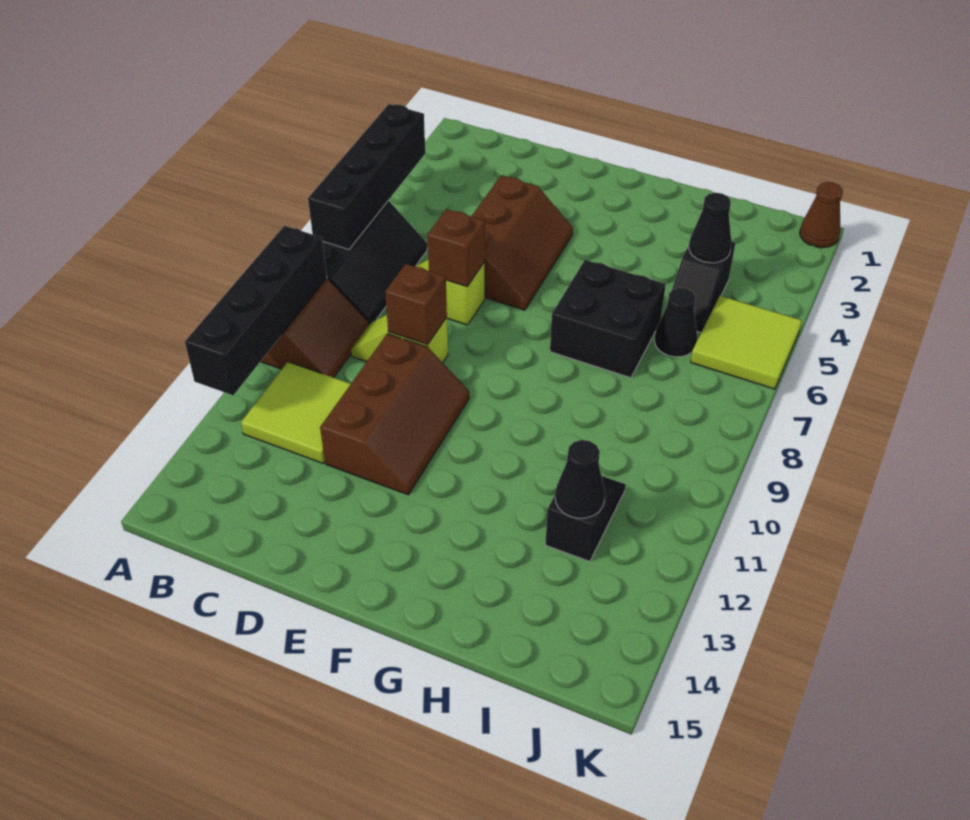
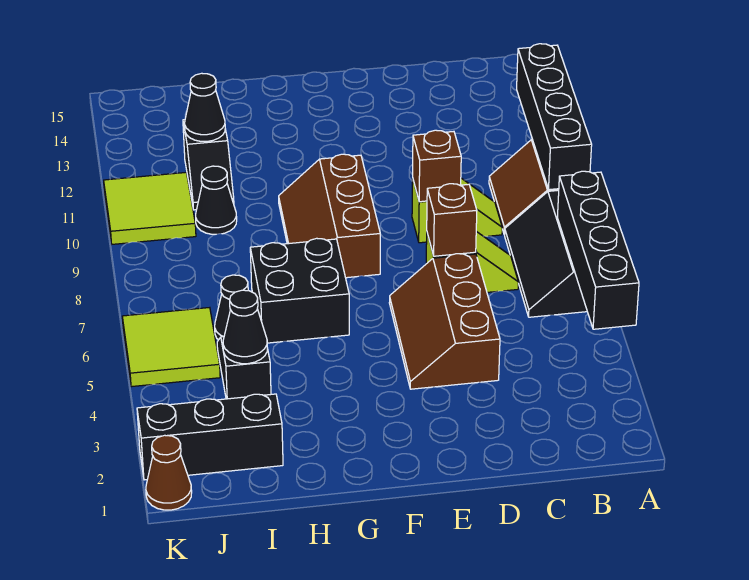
lime tile B11:C12 level 1 -> lime tile J10:K11 level 1
brown slope D10:E12 level 1 top D -> brown slope F8:G10 level 1 top F
none -> black brick I2:K2 level 1
none -> black cone I10 level 1

